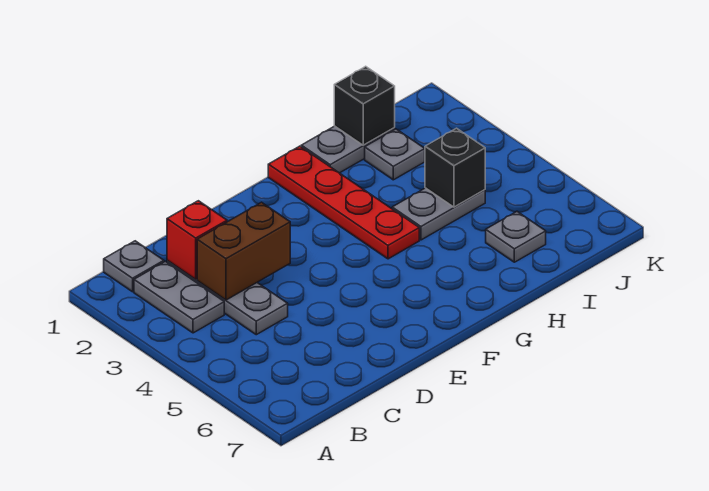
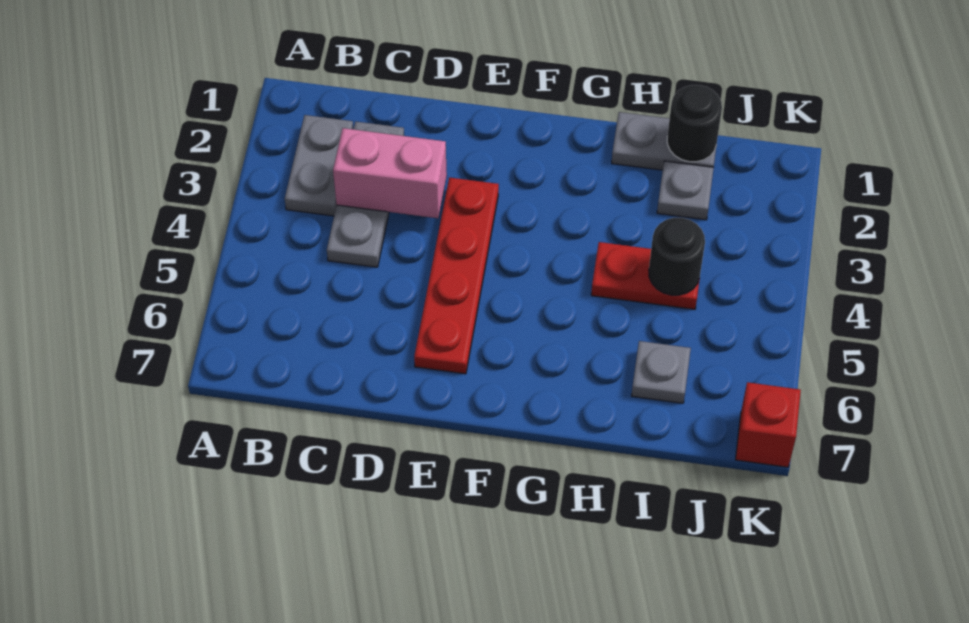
grey plate B1 level 1 -> none
red brick C2 level 2 -> red brick K7 level 1
brown brick C3:D3 level 2 -> pink brick C3:D3 level 2
red plate G1:G4 level 1 -> red plate E3:E6 level 1
grey plate H4:I4 level 1 -> red plate H4:I4 level 1
black brick I1 level 2 -> black round brick I1 level 2
black brick I4 level 2 -> black round brick I4 level 2

